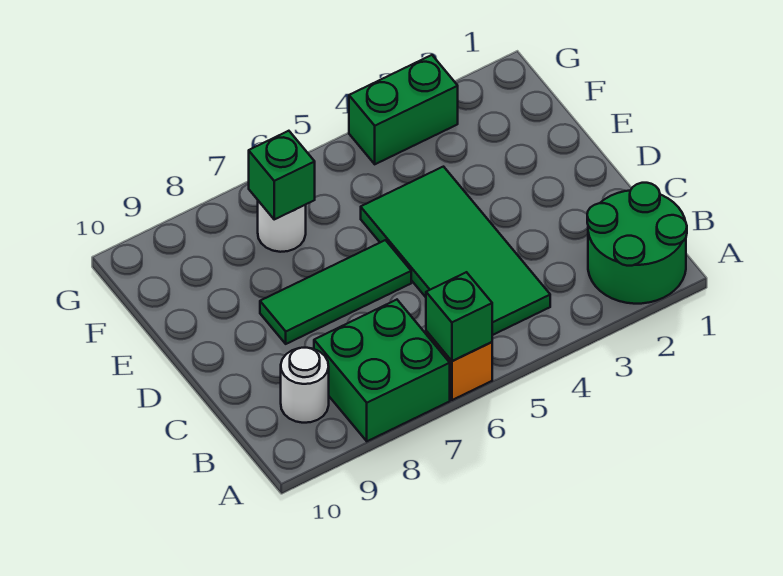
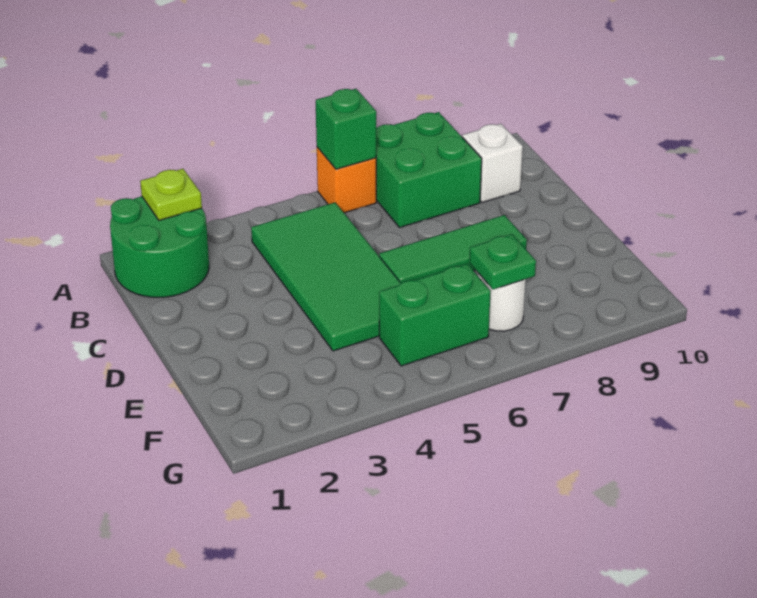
none -> lime plate A2 level 2
white round brick B9 level 1 -> white brick B9 level 1
green brick F7 level 2 -> green plate F7 level 2
green brick G3:G4 level 1 -> green brick F5:F6 level 1

